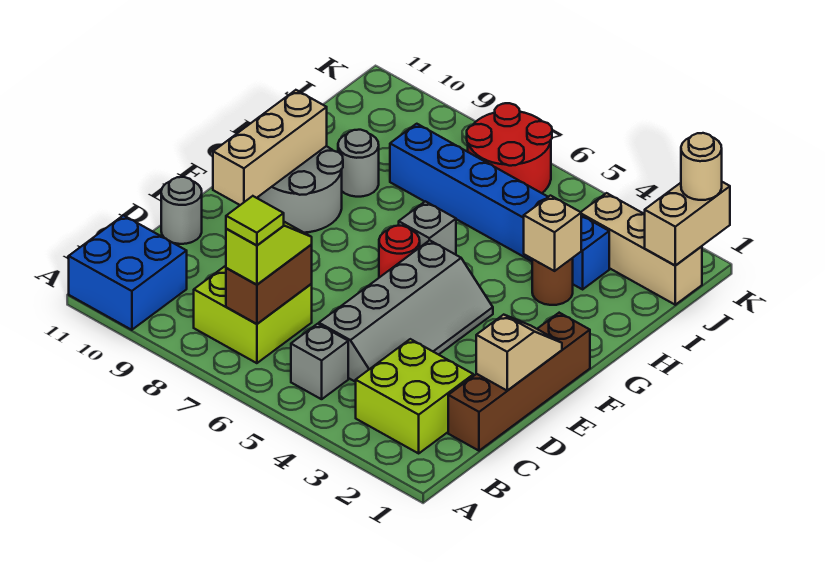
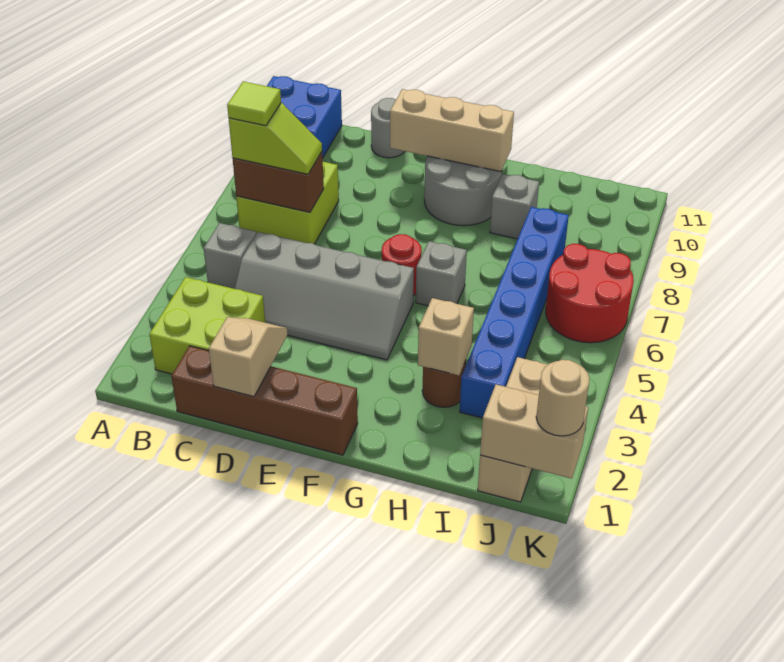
tan slope D1:E1 level 2 top D -> tan slope D1:D2 level 2 top 1
grey round brick H9 level 1 -> grey brick H9 level 1

